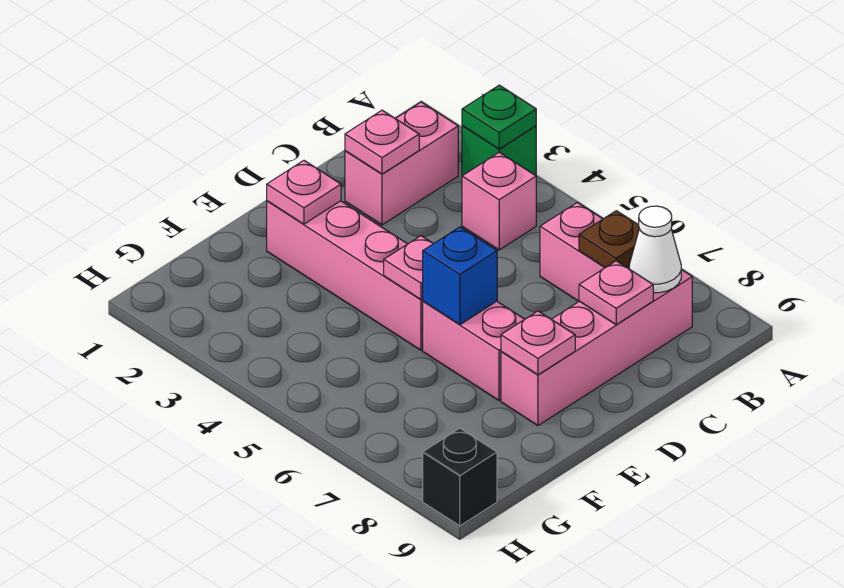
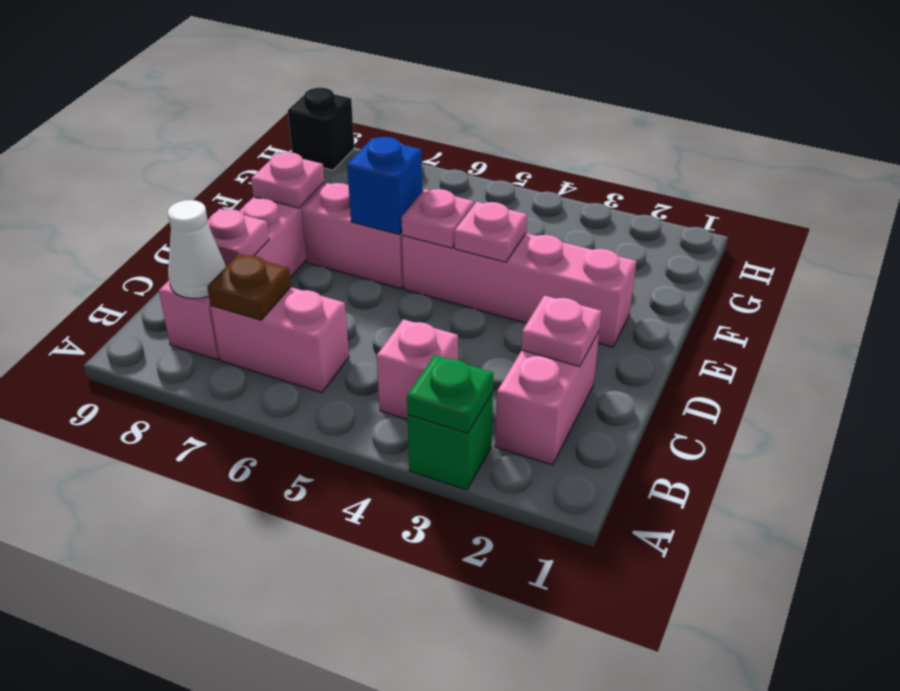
pink plate E2 level 2 -> pink plate E4 level 2

